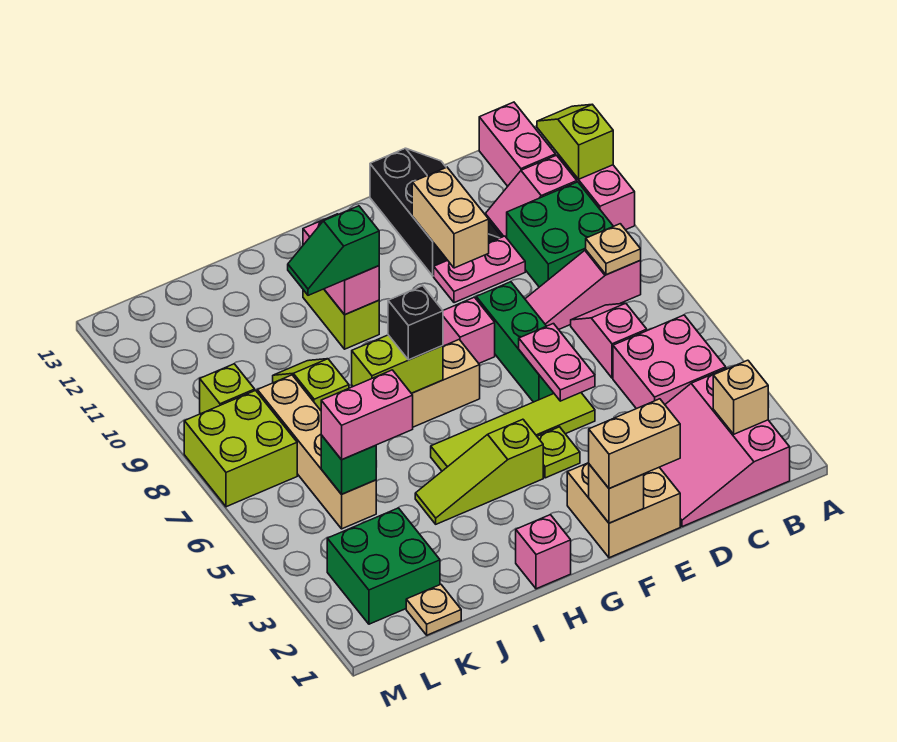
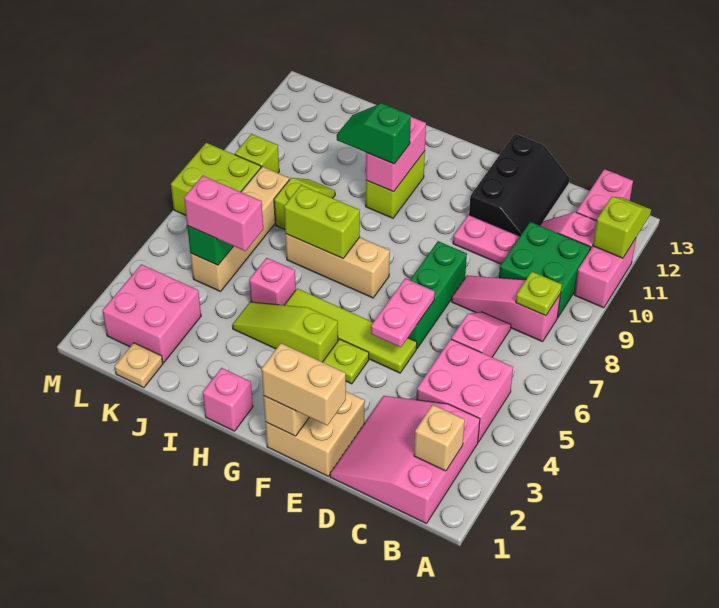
tan plate B8 level 2 -> lime plate B8 level 2
tan brick E10:E11 level 2 -> none
pink brick F8 level 1 -> pink brick I5 level 1
black brick H7 level 3 -> none
green brick K2:L3 level 1 -> pink brick K2:L3 level 1

